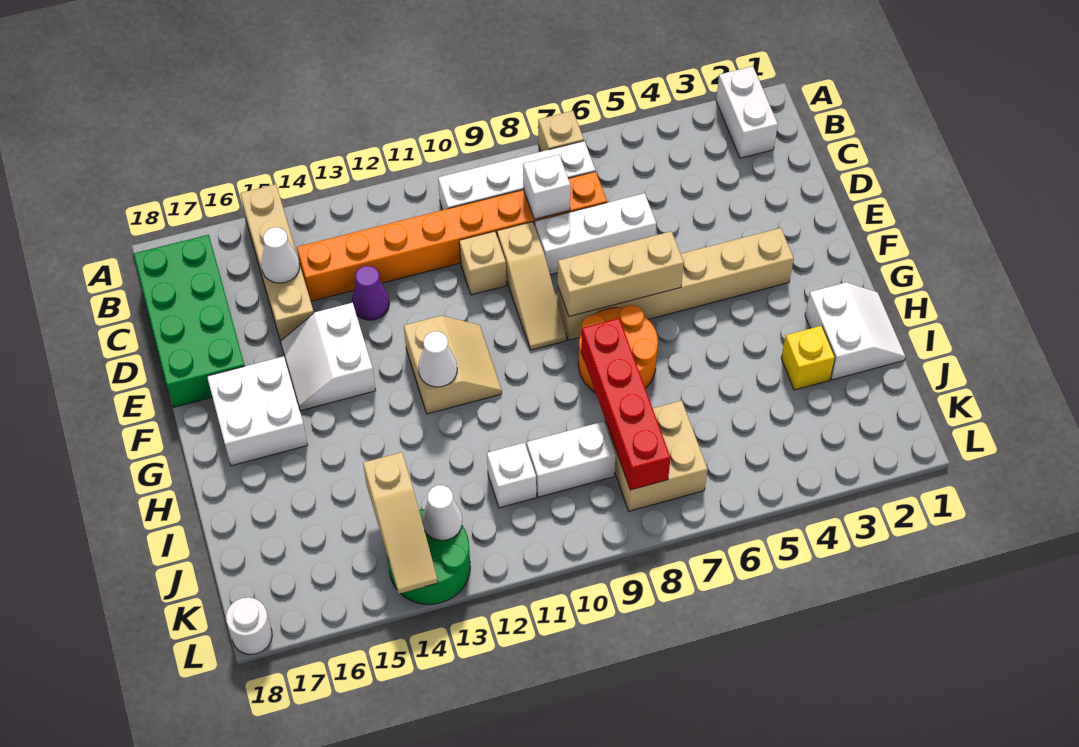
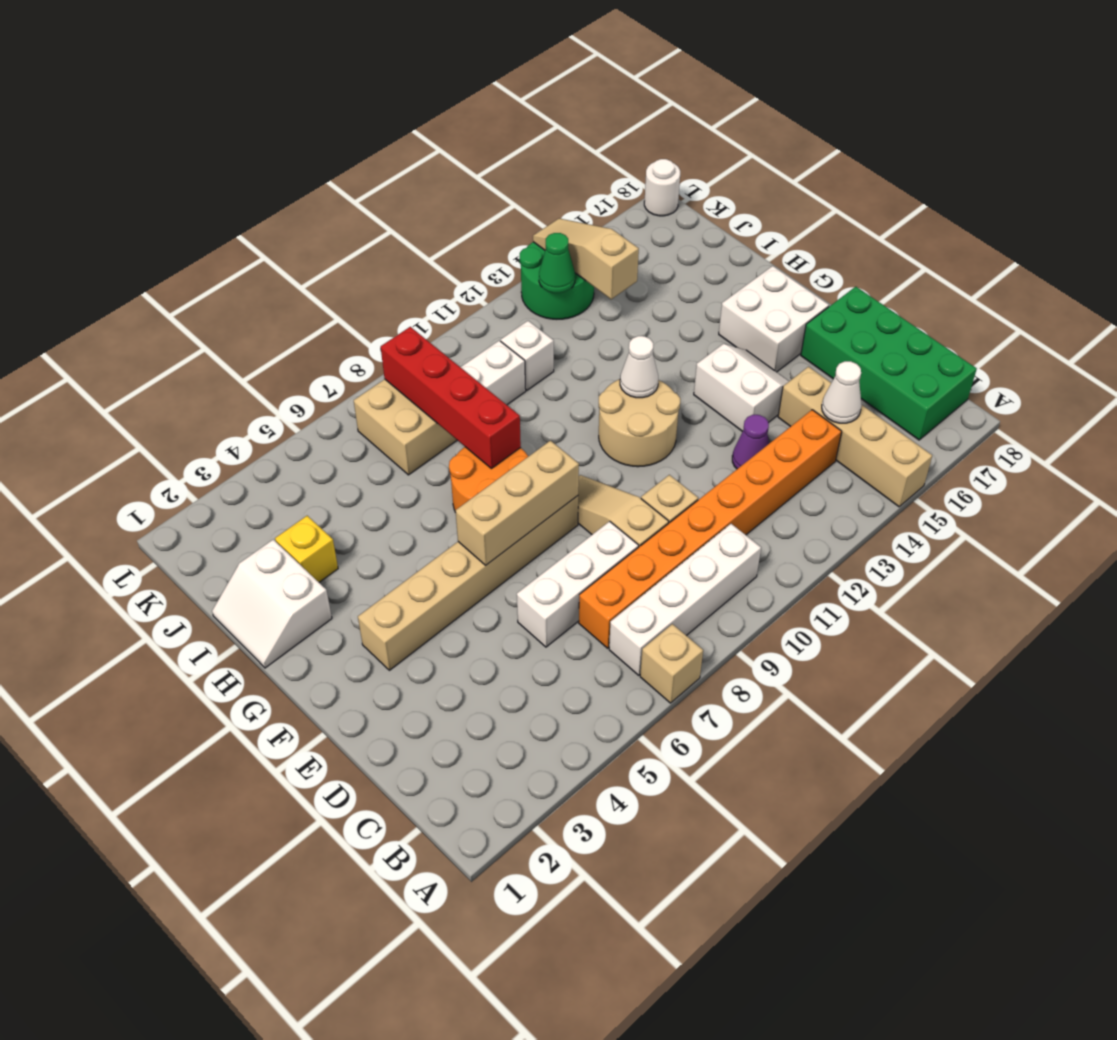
white brick A2:B2 level 1 -> none
white brick C8 level 2 -> none
tan slope F11:G12 level 1 top 12 -> tan round brick F11:G12 level 1
white cone K13 level 2 -> green cone K13 level 2

